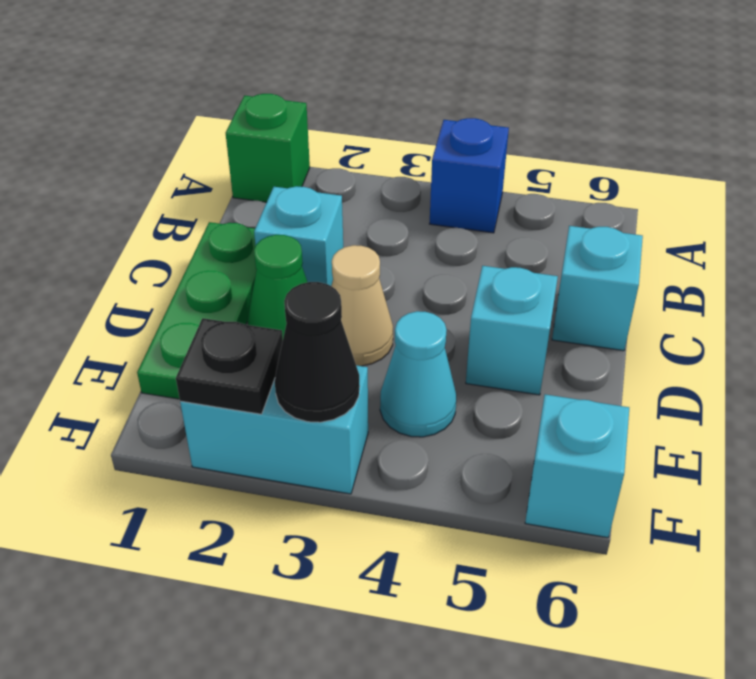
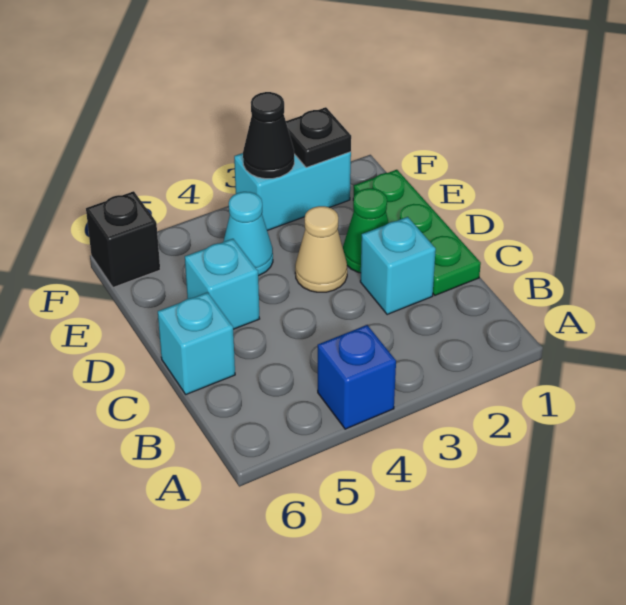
green brick A1 level 1 -> none
cyan brick F6 level 1 -> black brick F6 level 1

